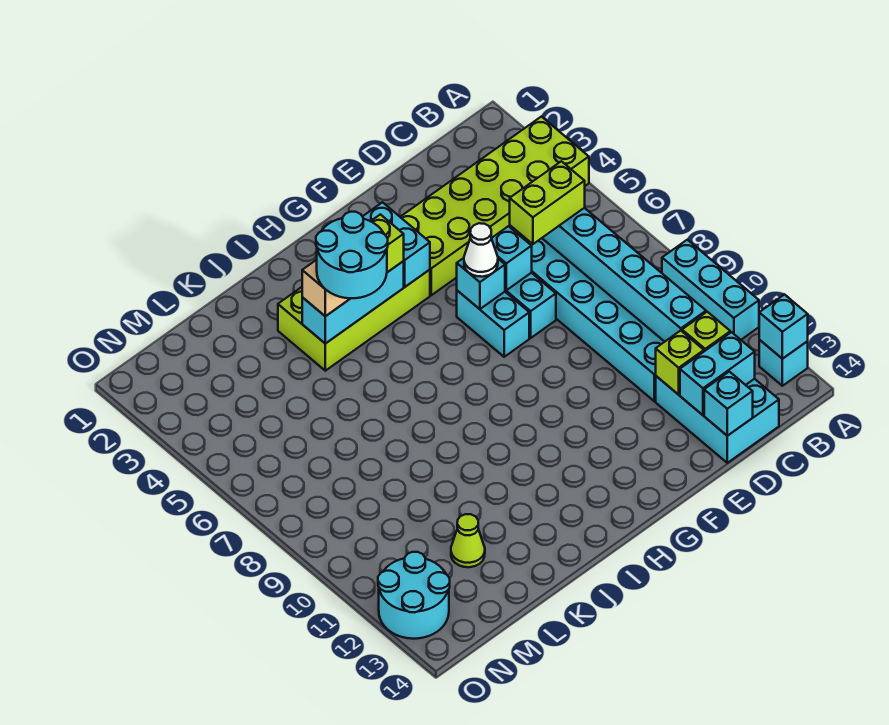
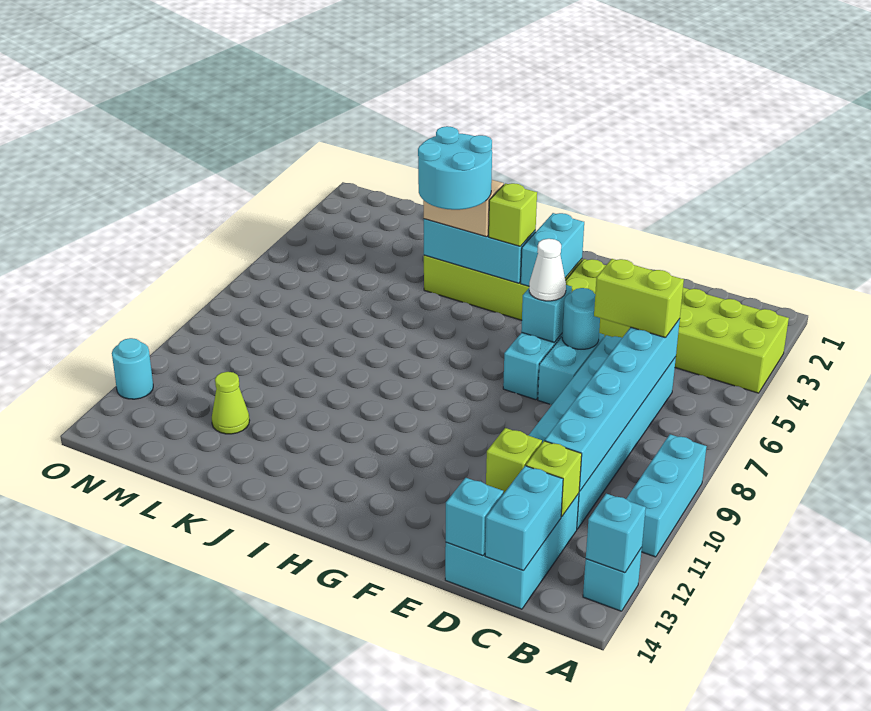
cyan brick C13:D13 level 2 -> cyan brick C13:C14 level 2
cyan brick E6 level 2 -> cyan round brick E6 level 2
cyan round brick N12:O13 level 1 -> cyan round brick O12 level 1

